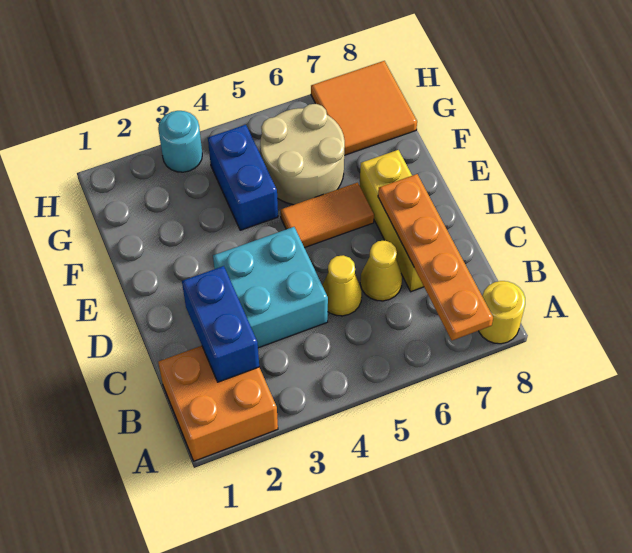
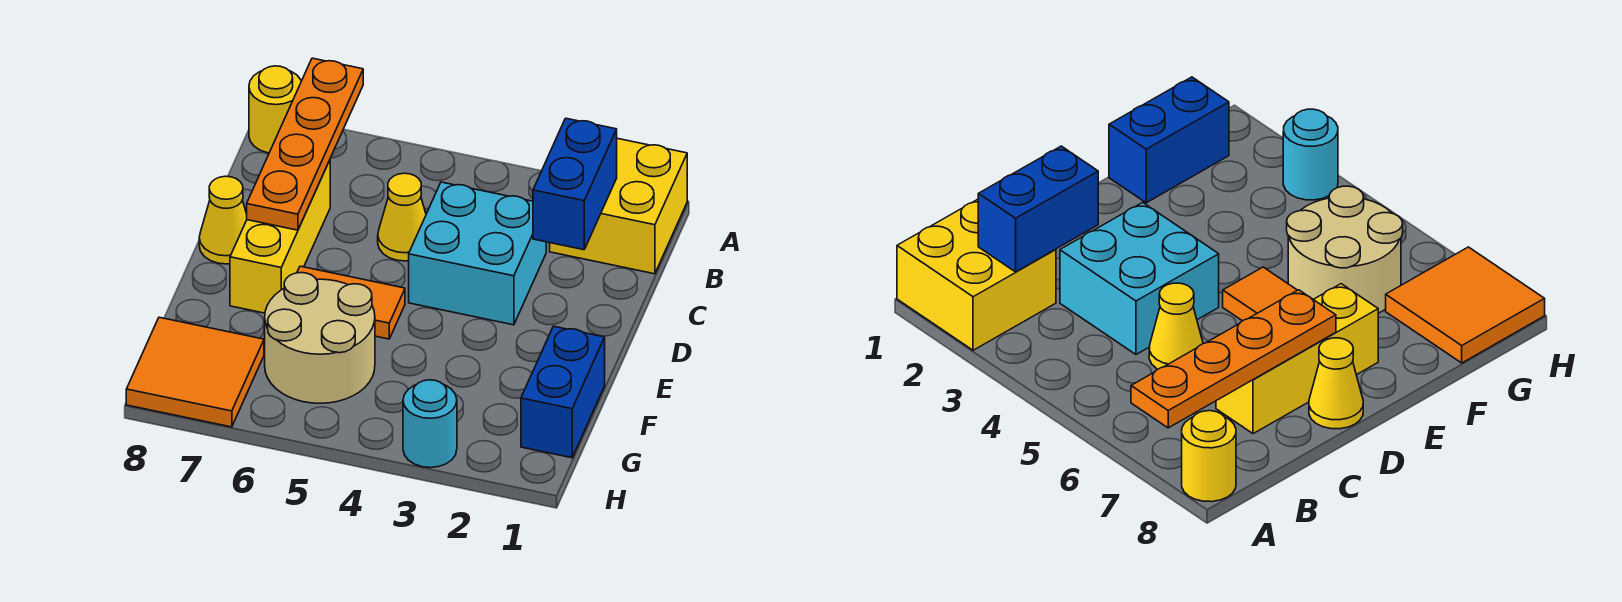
orange brick A1:B2 level 1 -> yellow brick A1:B2 level 1
yellow cone C6 level 1 -> yellow cone D8 level 1
blue brick F4:G4 level 1 -> blue brick F1:G1 level 1

